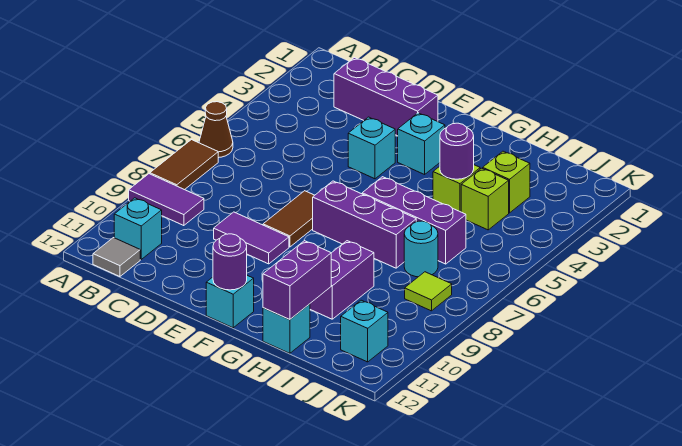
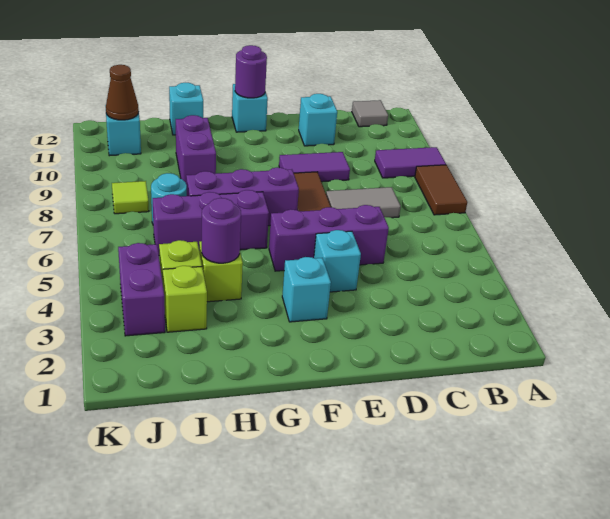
brown cone A6 level 1 -> brown cone J11 level 2
cyan brick B11 level 1 -> cyan brick D11 level 1
purple brick C2:E2 level 1 -> purple brick D5:F5 level 1
none -> grey tile C7:D7 level 1
purple brick H11:H12 level 2 -> purple brick J3:J4 level 1

